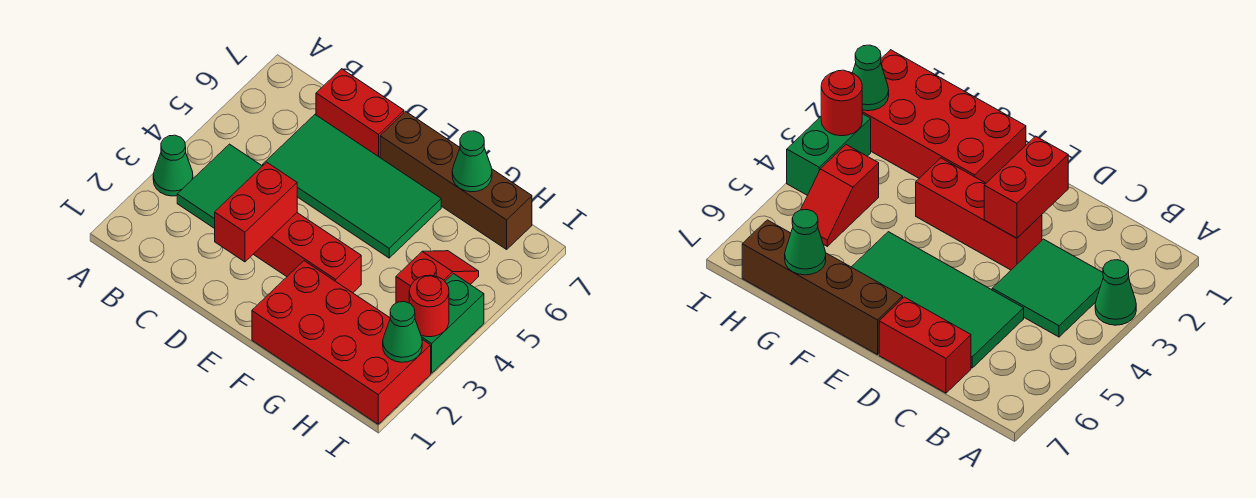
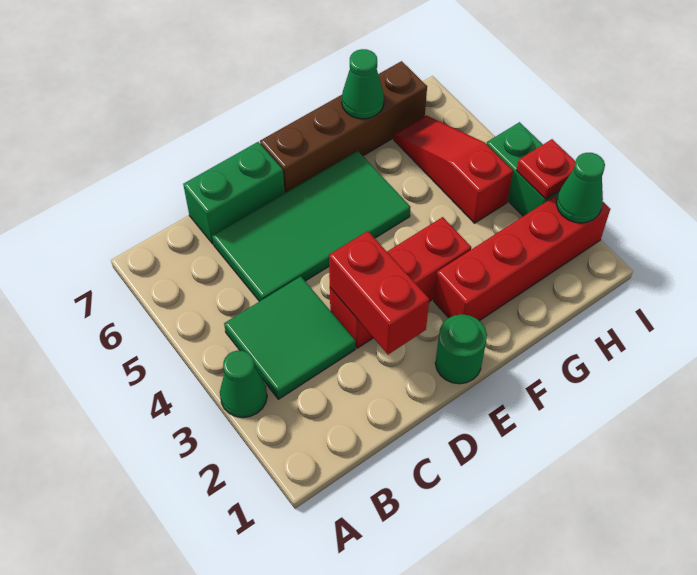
red brick C7:D7 level 1 -> green brick C7:D7 level 1
none -> green round brick E1 level 1
red brick F1:I2 level 1 -> red brick F2:I2 level 1
red slope H4:H5 level 1 top 4 -> red slope H4:H6 level 1 top 4
red round brick I3 level 2 -> red plate I3 level 2

